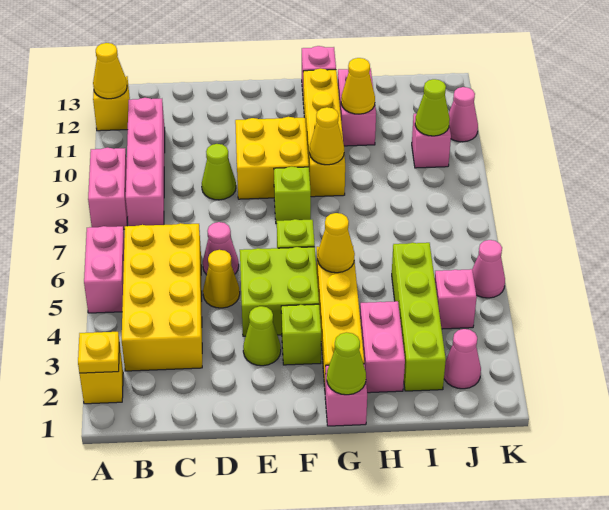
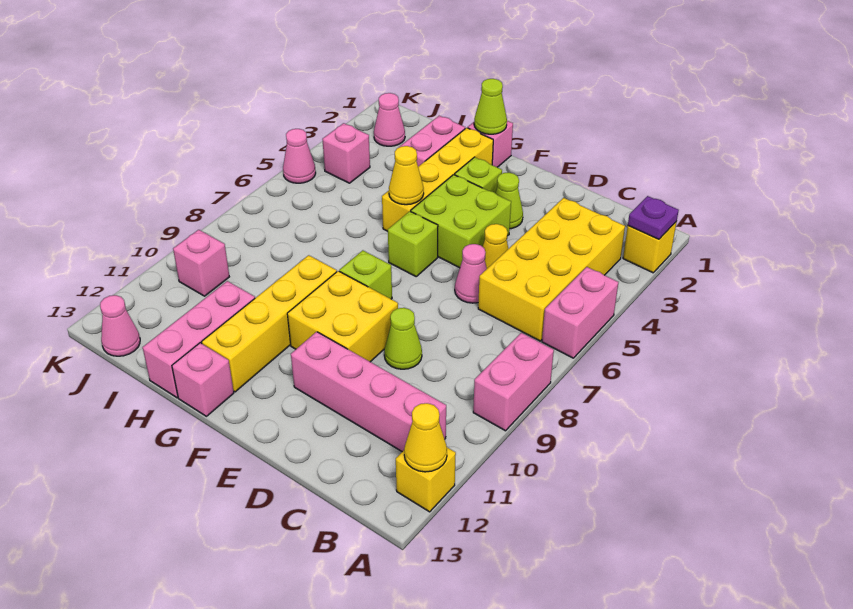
yellow plate A2 level 2 -> purple plate A2 level 2
pink brick B8:B11 level 1 -> pink brick B11:E11 level 1
yellow cone G9 level 2 -> none
pink brick H11:H12 level 1 -> pink brick H11:H13 level 1
yellow cone H11 level 2 -> none
lime brick I2:I5 level 1 -> none
lime cone J10 level 2 -> none
pink cone K11 level 1 -> pink cone J13 level 1

